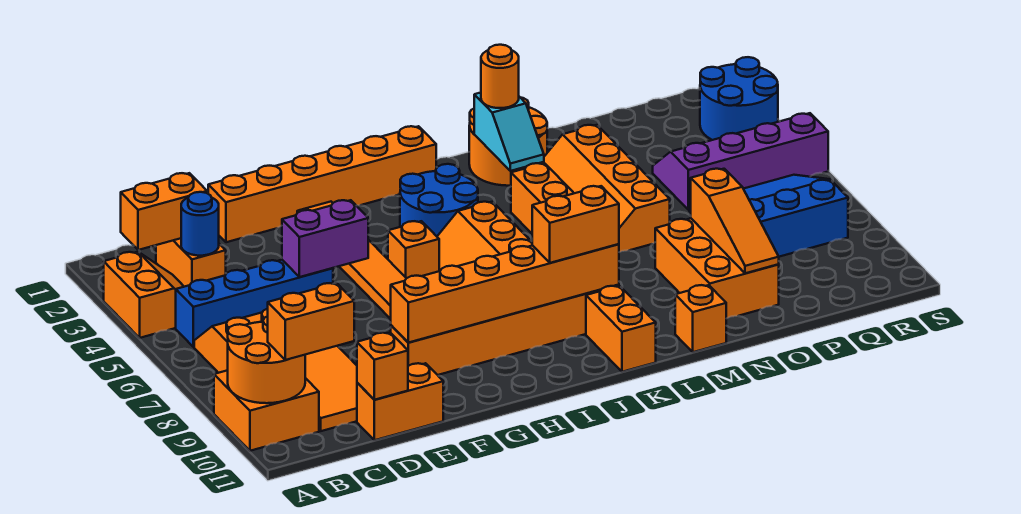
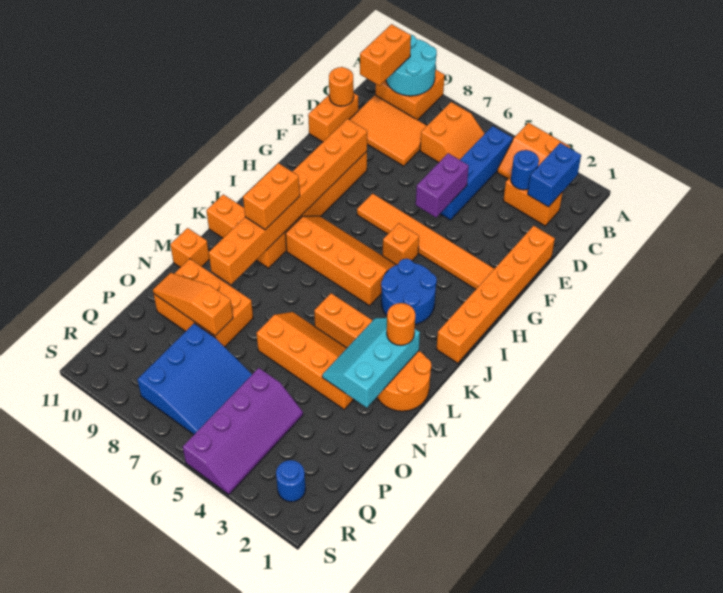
orange round brick A9:B10 level 2 -> cyan round brick A9:B10 level 2
orange brick B2:C2 level 2 -> blue brick B2:C2 level 2
orange brick D11 level 2 -> orange round brick D11 level 2
orange brick F9:K9 level 2 -> orange brick F9:M9 level 2
cyan slope L2:L3 level 2 top 2 -> cyan slope L2:N3 level 2 top 2
blue round brick R2:S3 level 1 -> blue round brick R2 level 1

